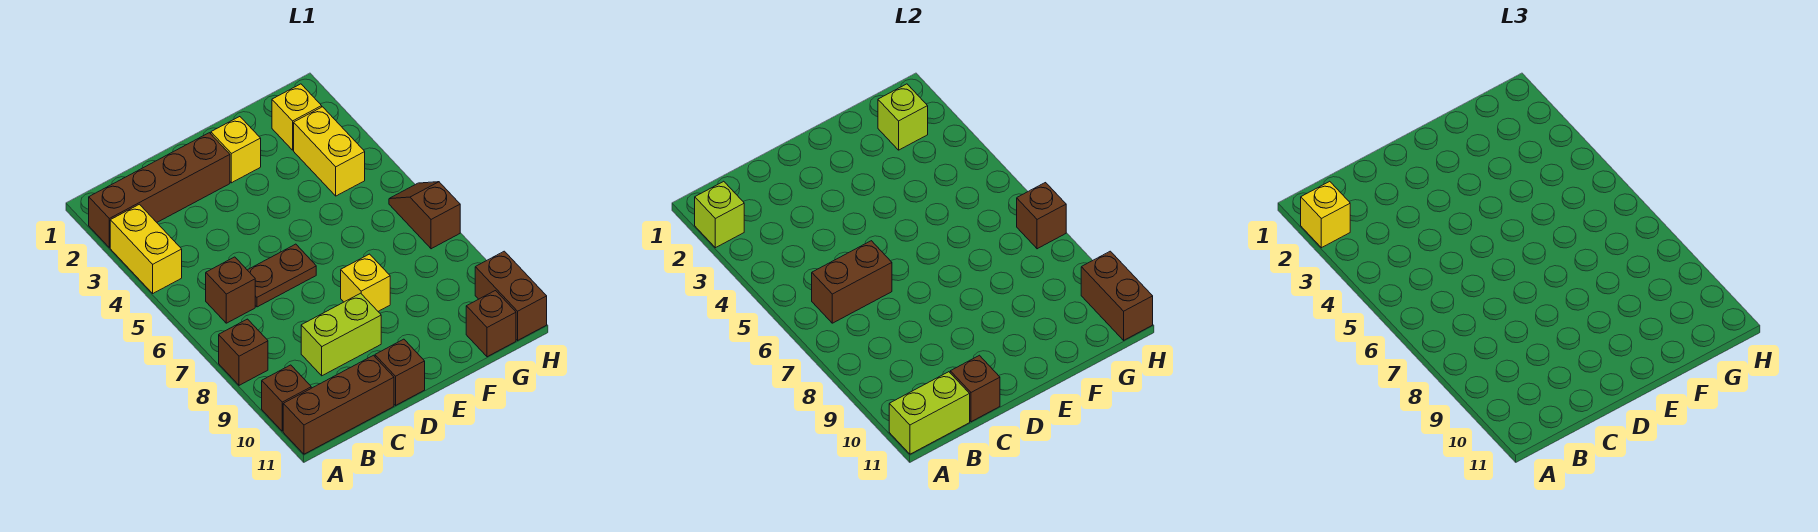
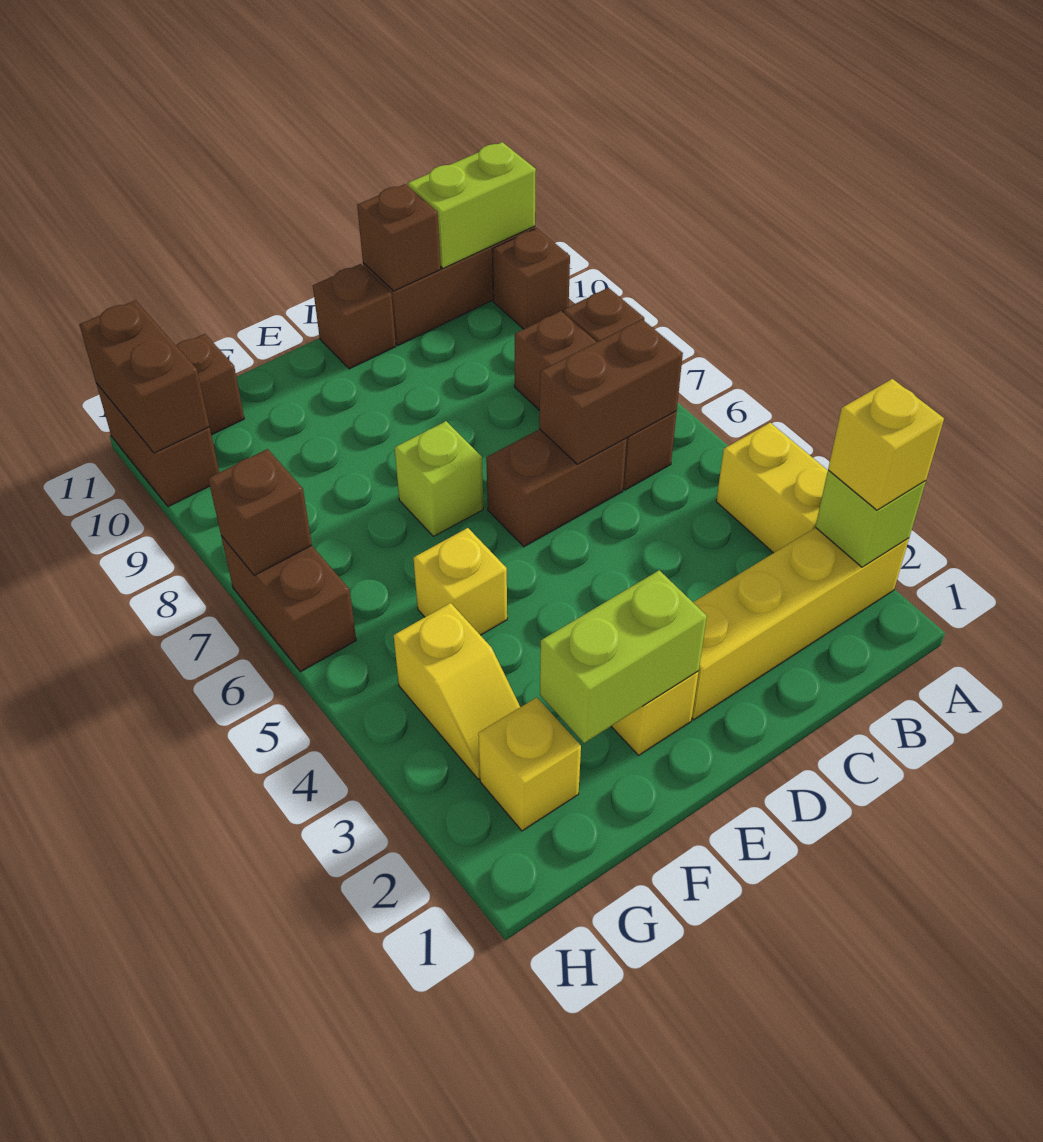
brown brick A2:D2 level 1 -> yellow brick A2:D2 level 1
brown brick B6 level 1 -> brown brick B6:B8 level 1
brown plate C6:D6 level 1 -> brown brick C6:D6 level 1
lime brick C9:D9 level 1 -> lime brick E2:F2 level 2
yellow brick E8 level 1 -> yellow brick F5 level 1
lime brick G2 level 2 -> lime brick E7 level 1
yellow brick G3:G4 level 1 -> yellow slope G3:G4 level 1 top 4
brown slope H6:H7 level 1 top 7 -> brown brick H6:H7 level 1

